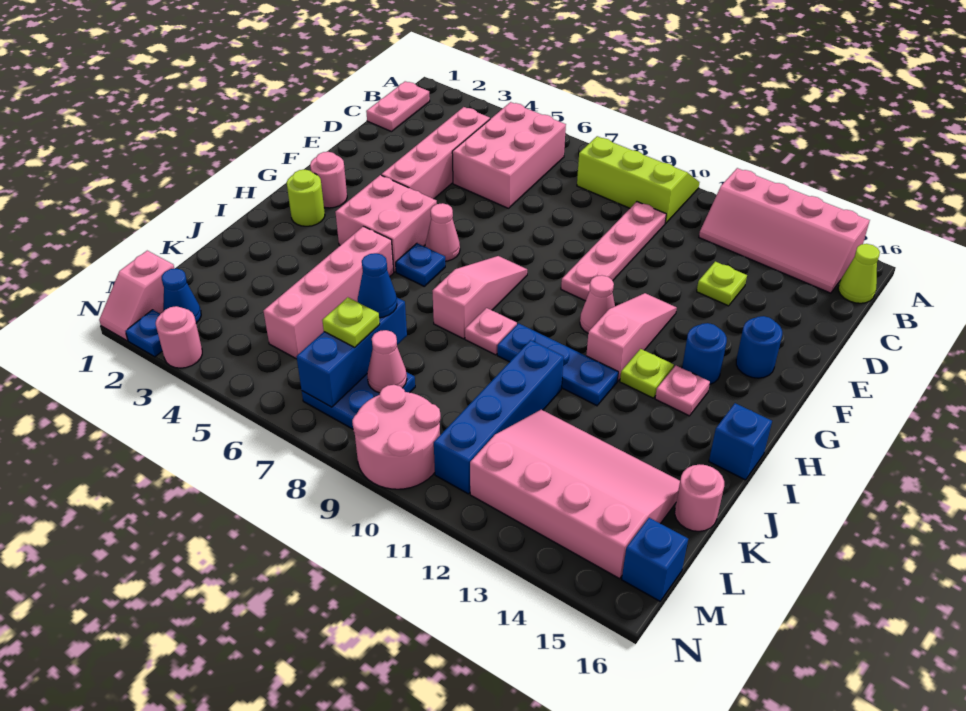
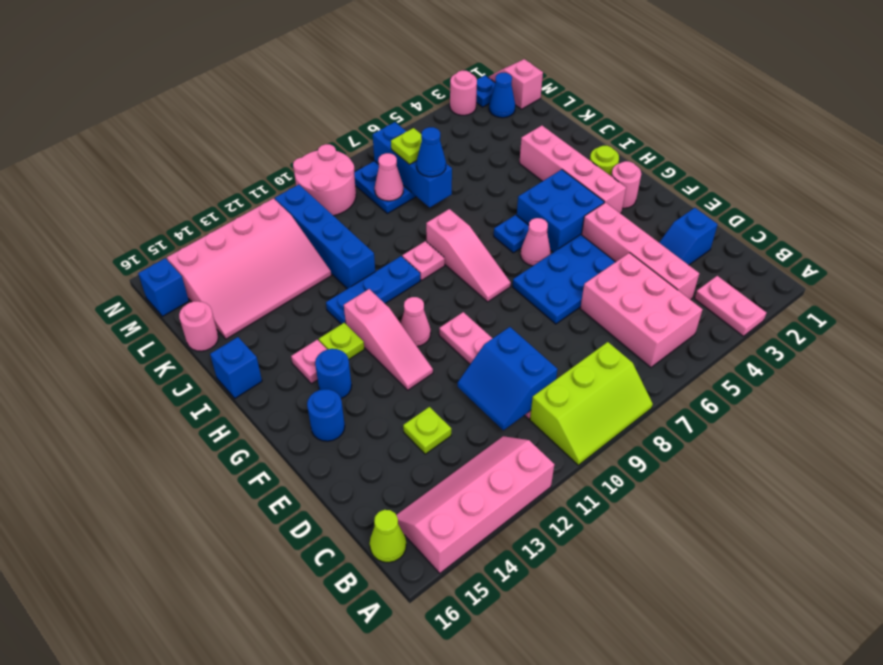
pink plate B1:C1 level 1 -> pink plate A3:B3 level 1
none -> blue slope C10:D11 level 2 top 10
none -> blue slope D2:D3 level 1 top 2
none -> blue plate E5:F7 level 1
pink brick G4:H5 level 1 -> blue brick G4:H5 level 1
pink brick I5:L5 level 1 -> pink brick G3:J3 level 1

